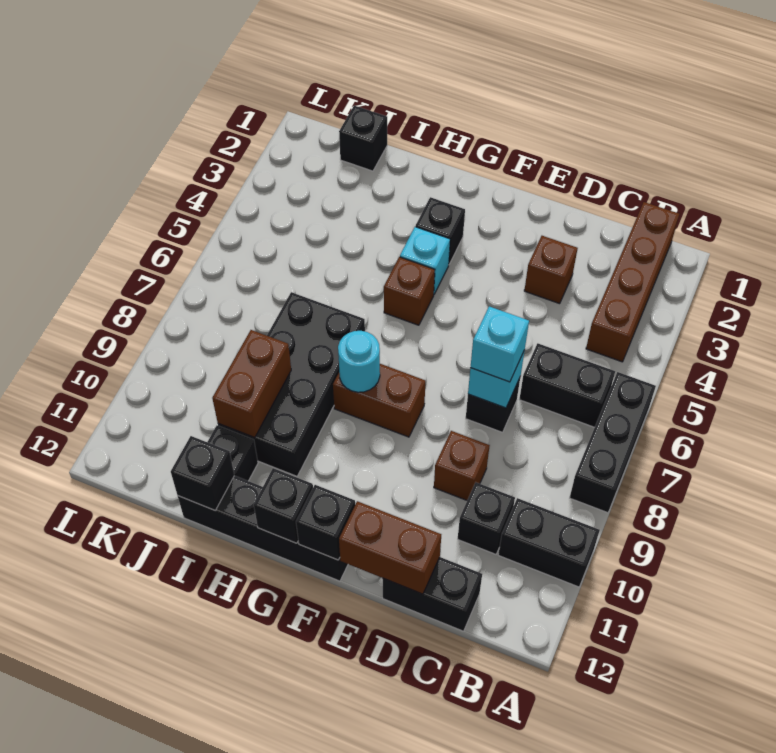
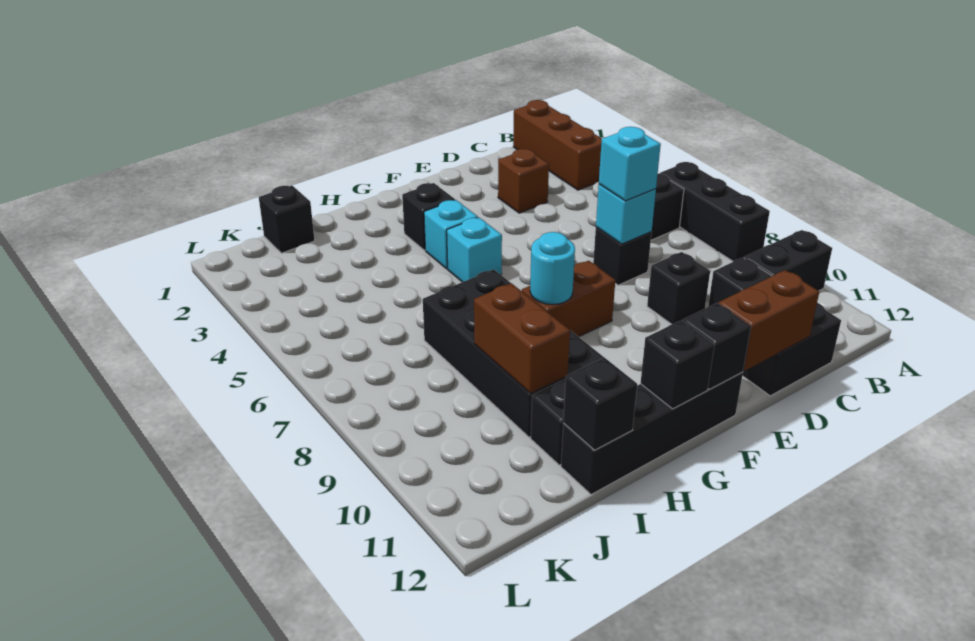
brown brick B1:B4 level 1 -> brown brick B1:B3 level 1
brown brick D9 level 1 -> black brick D9 level 1
brown brick G5 level 1 -> cyan brick G5 level 1

